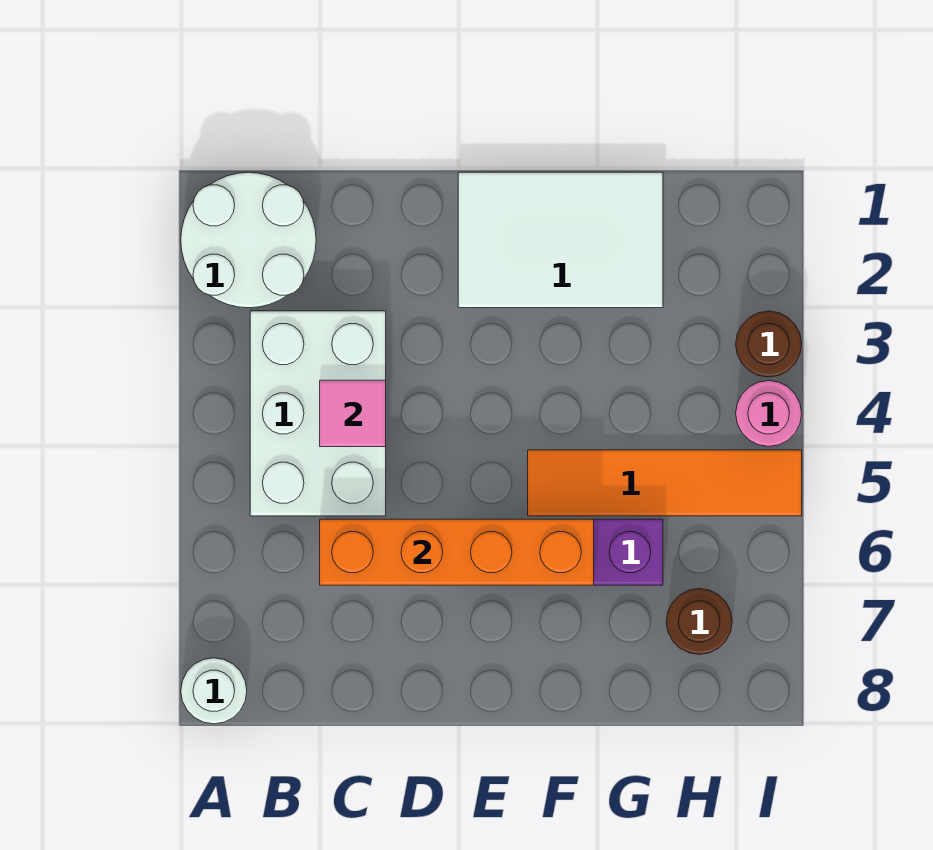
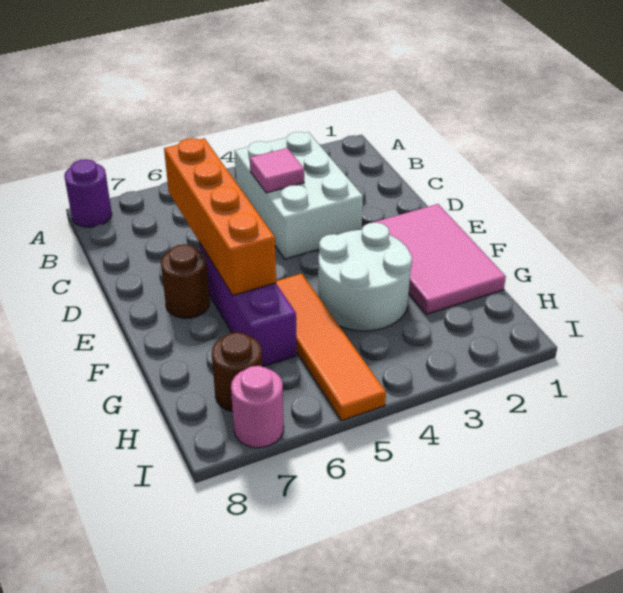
white round brick A1:B2 level 1 -> white round brick F3:G4 level 1
white round brick A8 level 1 -> purple round brick A8 level 1
white brick B3:C5 level 1 -> white brick B3:D4 level 1
white tile E1:G2 level 1 -> pink tile E1:G2 level 1
brown round brick I3 level 1 -> brown round brick E7 level 1
pink round brick I4 level 1 -> pink round brick I7 level 1

